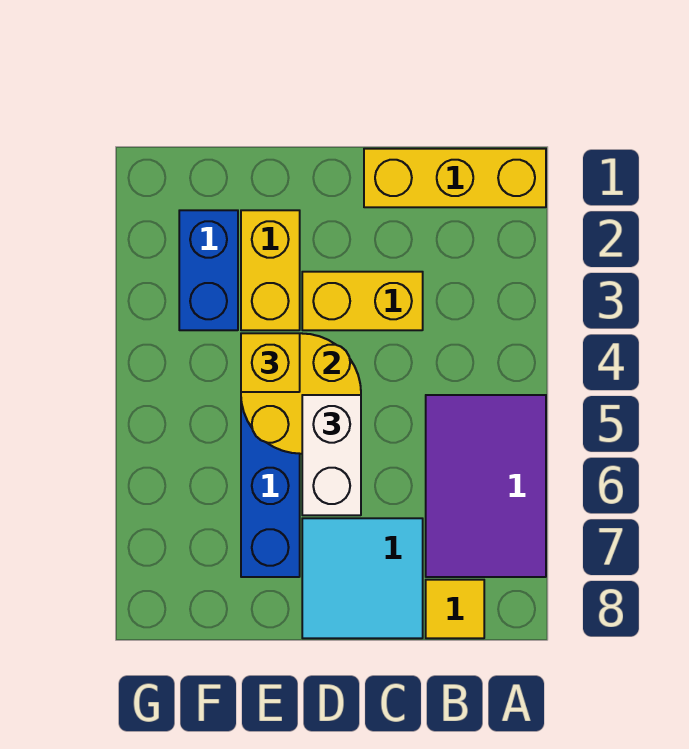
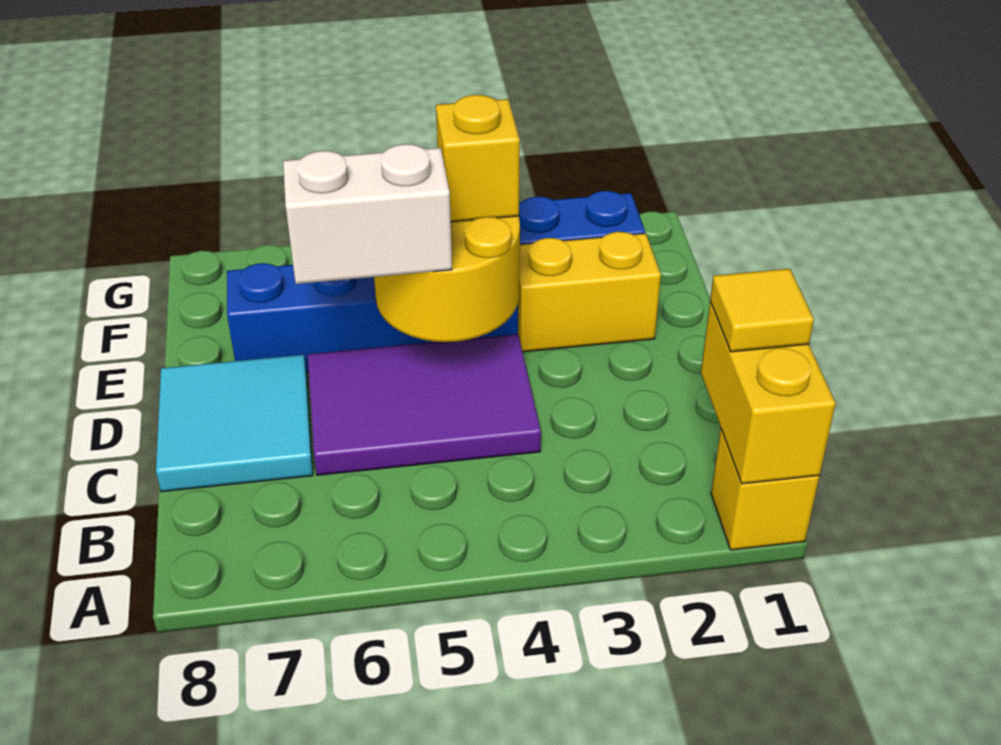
yellow brick A1:C1 level 1 -> yellow brick A1 level 1
purple tile A5:B7 level 1 -> purple tile C4:D6 level 1
yellow tile B8 level 1 -> yellow tile B1 level 3
yellow brick C3:D3 level 1 -> yellow brick A1:B1 level 2

